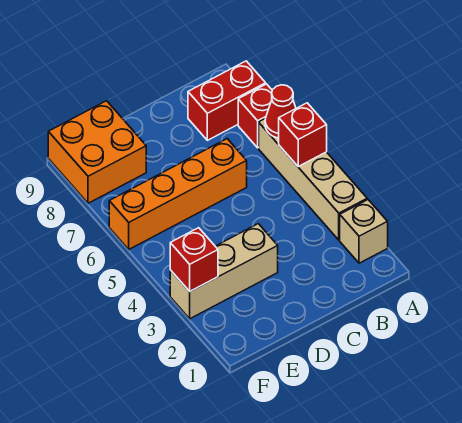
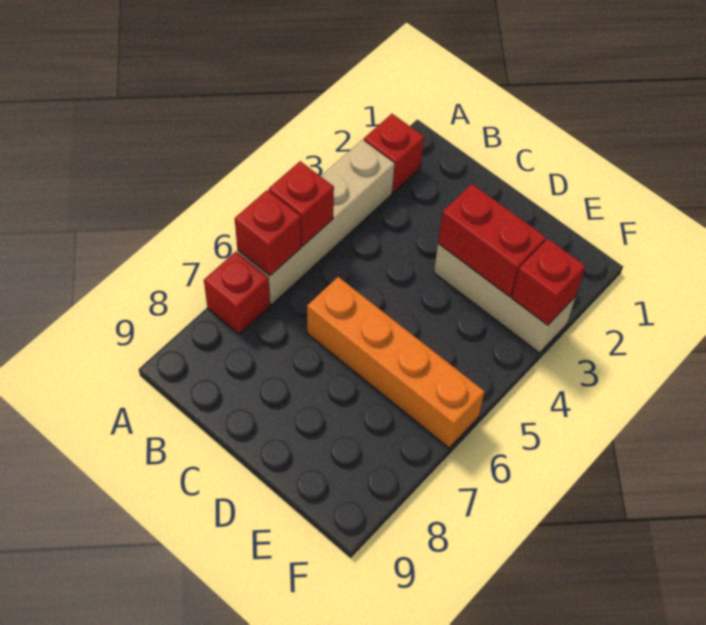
tan brick A2 level 1 -> red brick A2 level 1
red cone A6 level 2 -> red brick A6 level 2
red brick A8:B8 level 1 -> red brick D3:E3 level 2
orange brick E8:F9 level 1 -> none

